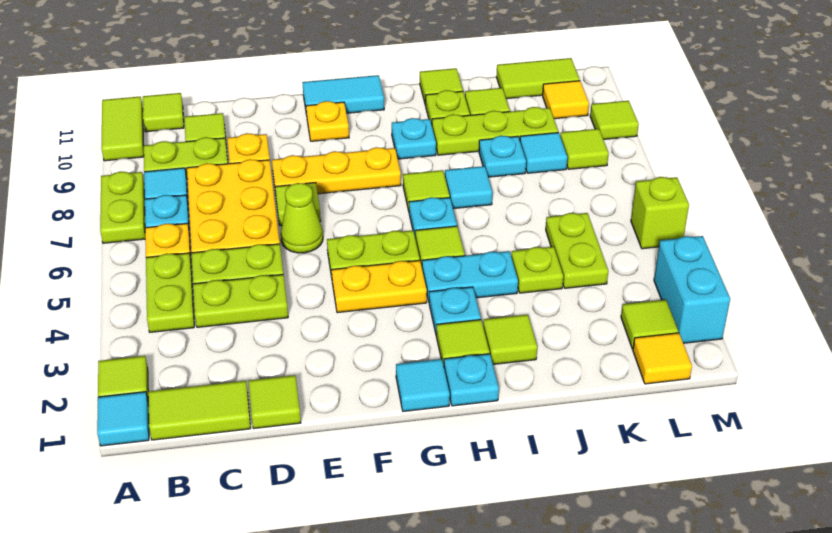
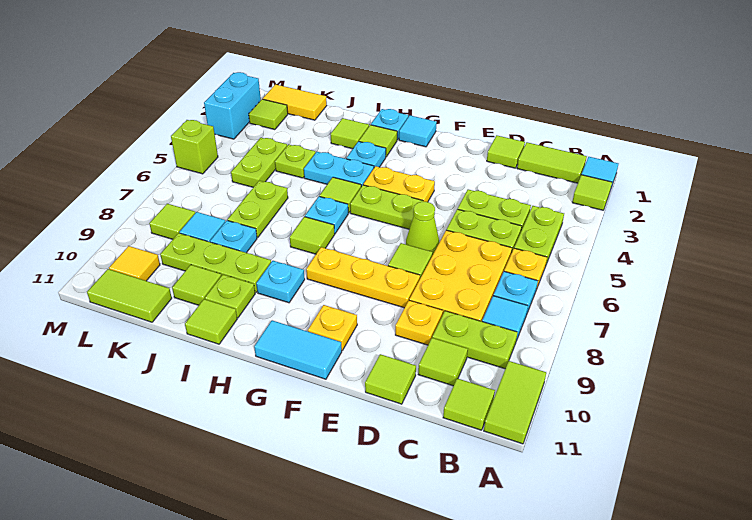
lime plate A7:A8 level 1 -> lime plate J6:J7 level 1
cyan tile I7 level 1 -> none
yellow tile L1 level 1 -> yellow tile K1:L1 level 1
lime tile M9 level 1 -> lime tile D11 level 1

